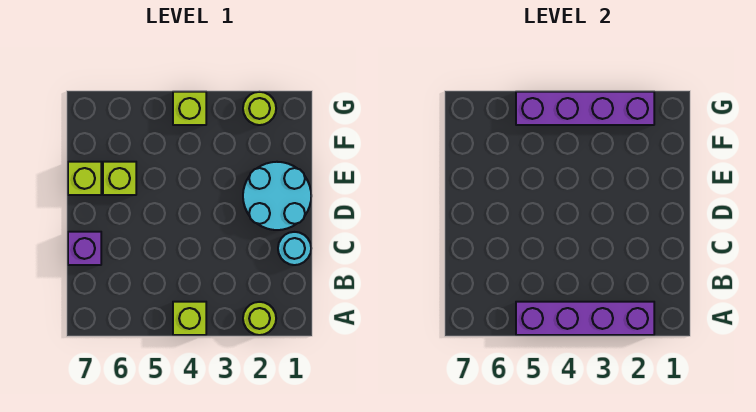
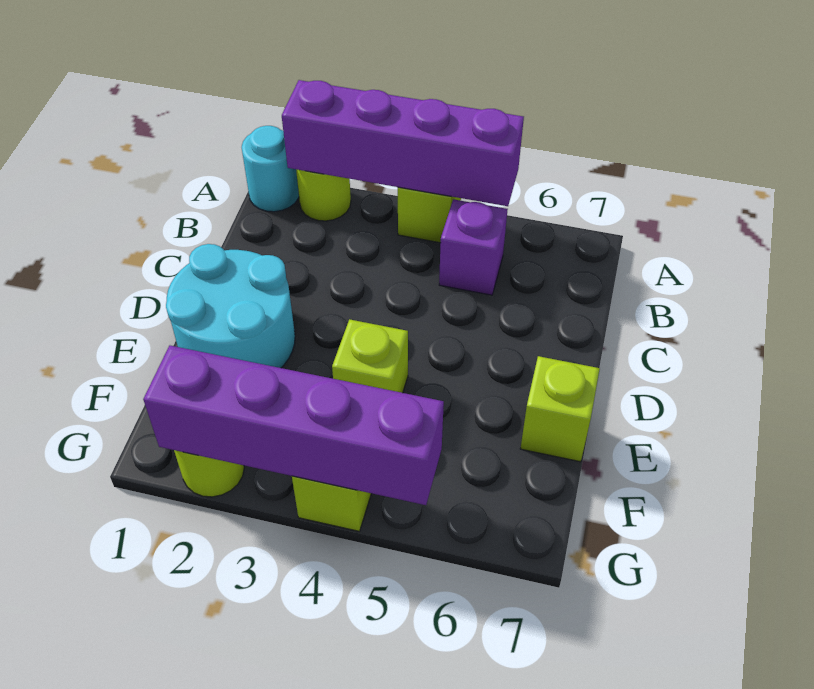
cyan round brick C1 level 1 -> cyan round brick A1 level 1
purple brick C7 level 1 -> purple brick B5 level 1
lime brick E6 level 1 -> lime brick E4 level 1

